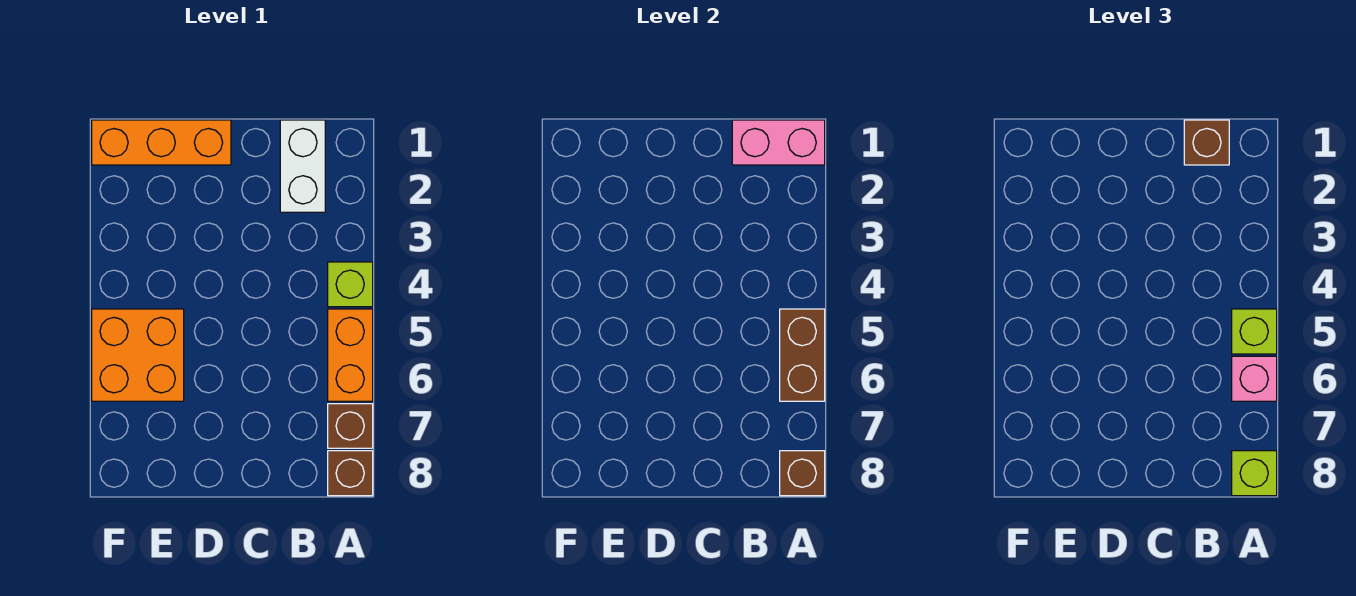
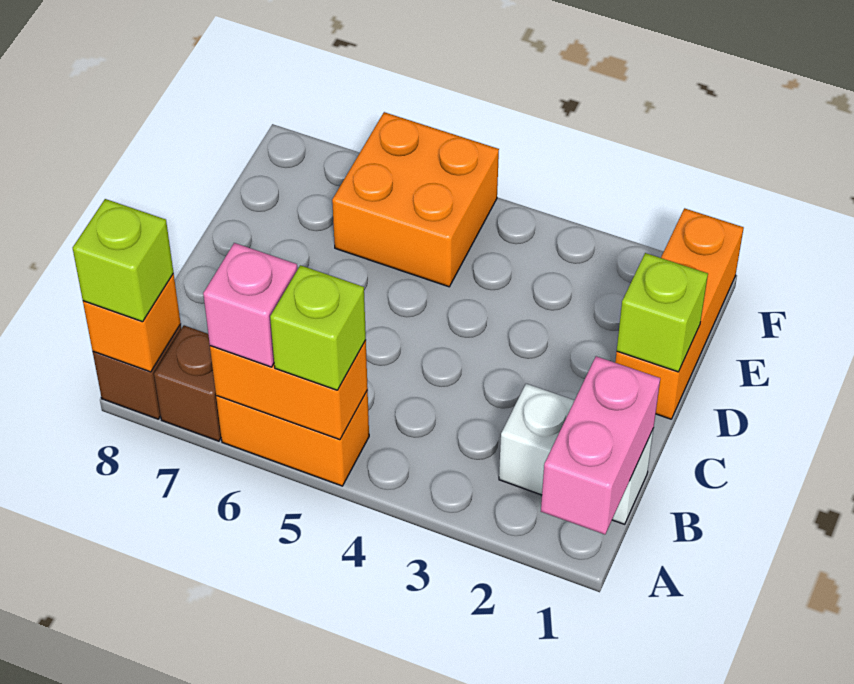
lime brick A4 level 1 -> lime brick D1 level 2
brown brick A5:A6 level 2 -> orange brick A5:A6 level 2
brown brick A8 level 2 -> orange brick A8 level 2
brown brick B1 level 3 -> none

